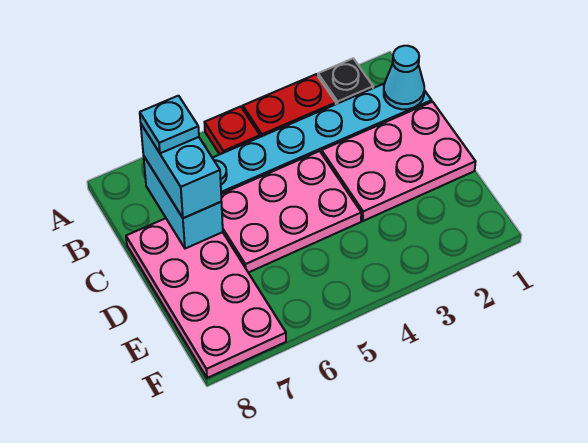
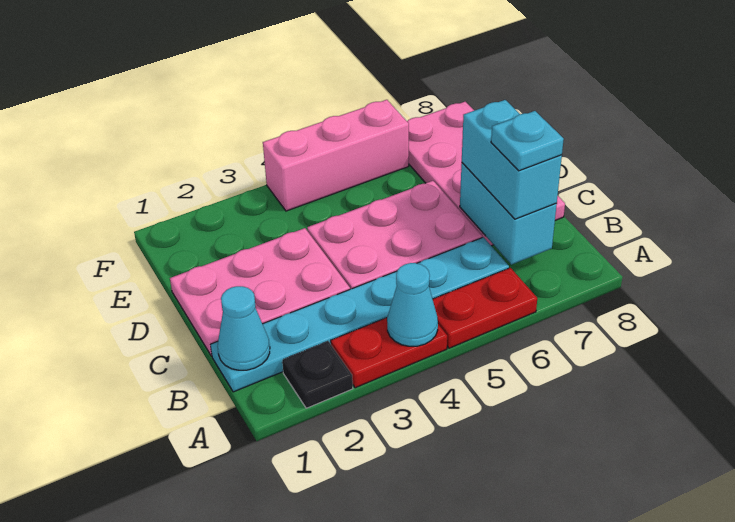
none -> cyan cone A4 level 2
red plate A5 level 1 -> red plate A5:A6 level 1
none -> pink brick F4:F6 level 1

